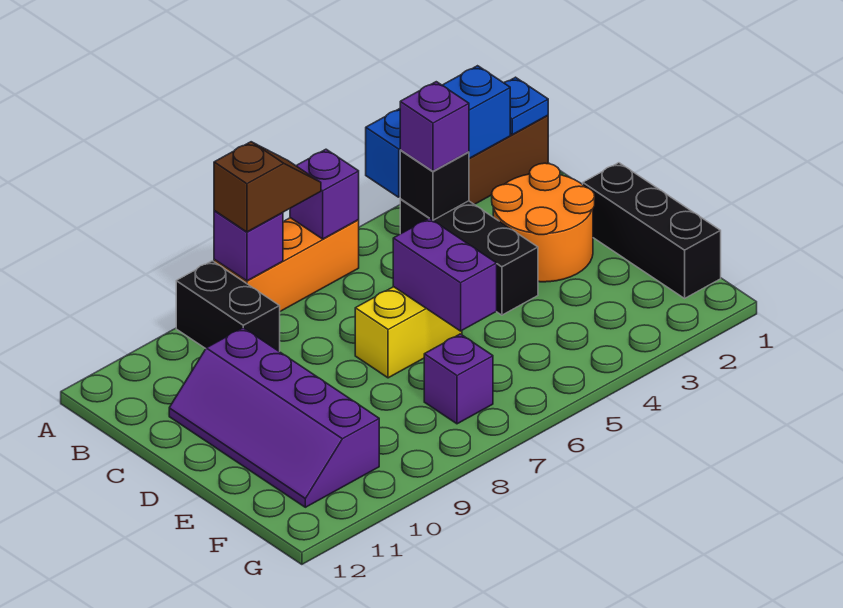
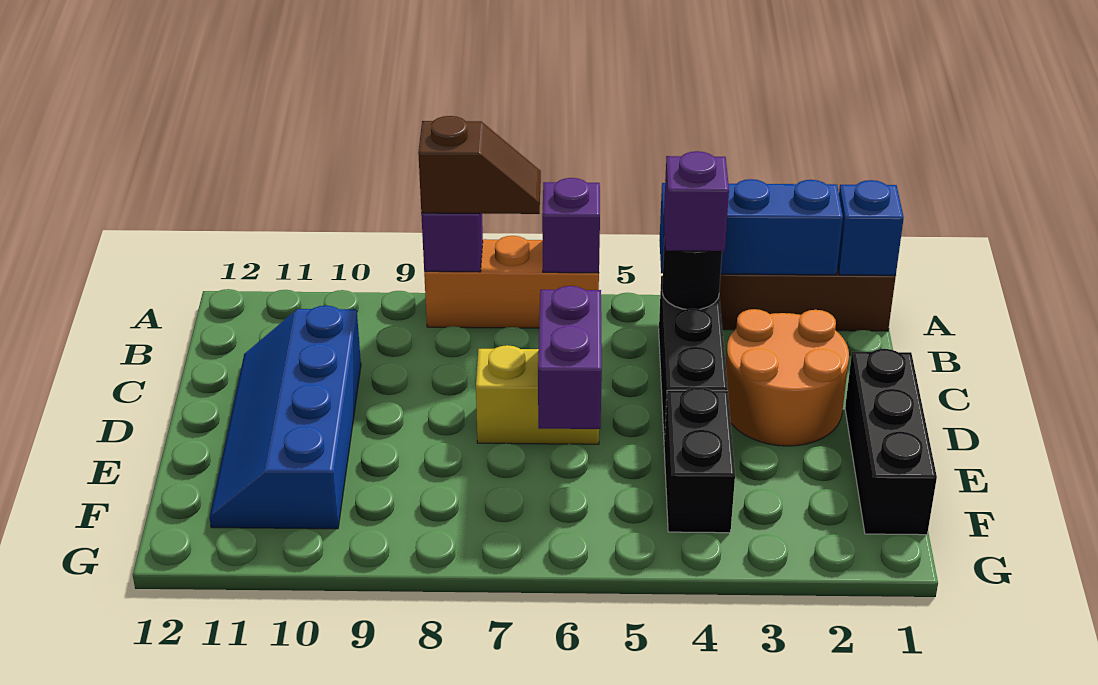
blue plate A1 level 2 -> blue brick A1 level 2
black brick A9:B9 level 1 -> black brick E4:F4 level 1
black brick B4 level 2 -> black round brick B4 level 2
purple slope C10:F11 level 1 top 10 -> blue slope C10:F11 level 1 top 10
purple brick F7 level 1 -> none

